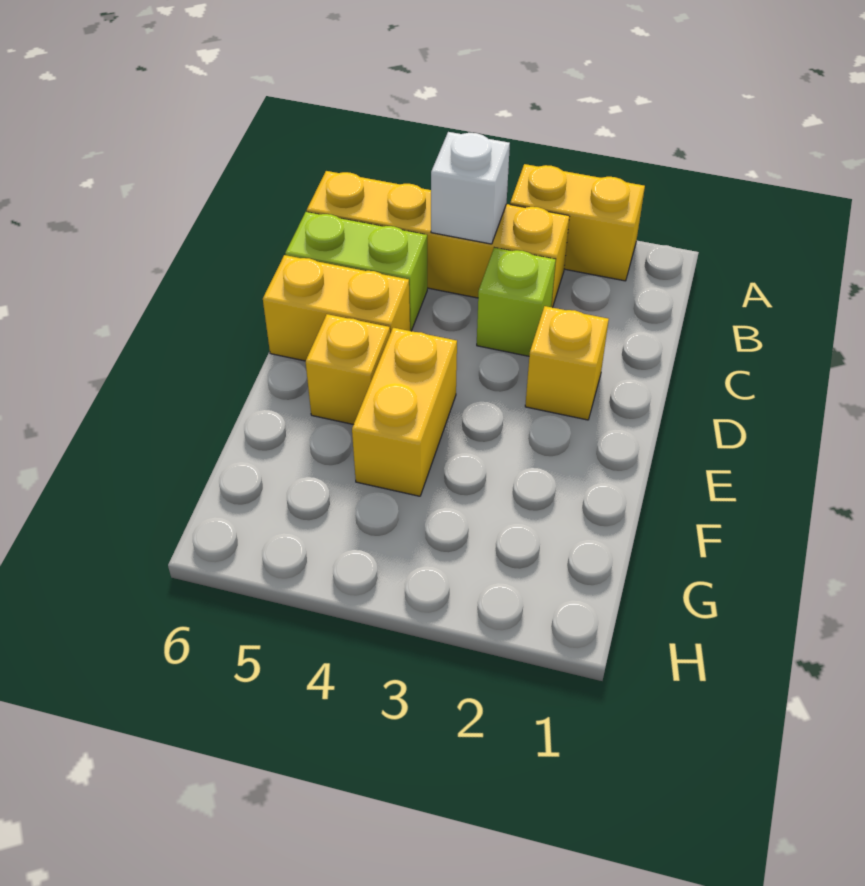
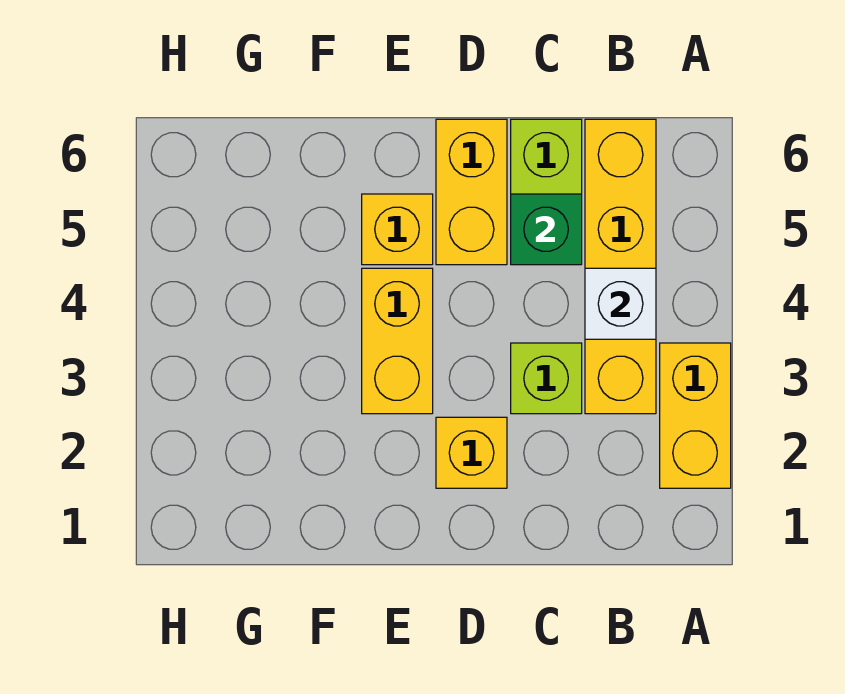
none -> green brick C5 level 2
yellow brick E4:F4 level 1 -> yellow brick E3:E4 level 1

